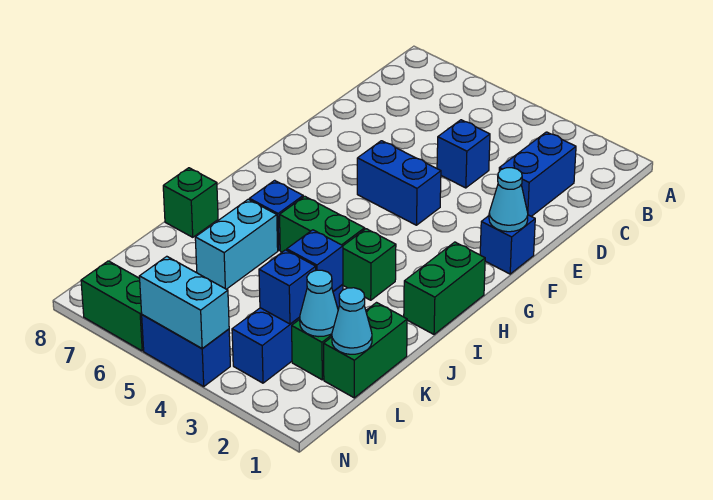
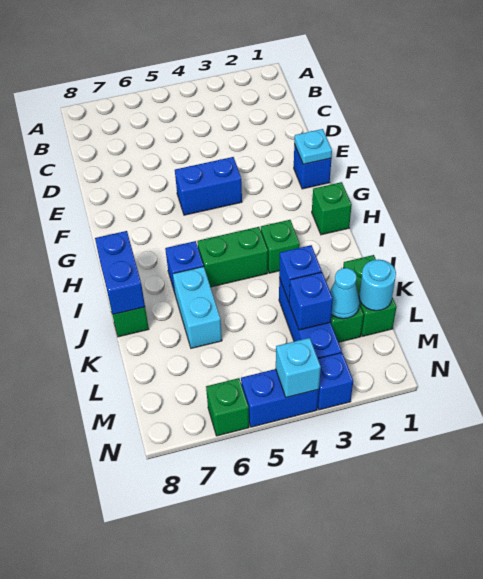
blue brick C2:D2 level 1 -> blue brick I8:J8 level 2
blue brick D4 level 1 -> blue brick N3 level 1
cyan cone F1 level 2 -> cyan plate F1 level 2
green brick H1:I1 level 1 -> green brick H1 level 1
cyan cone L1 level 2 -> cyan round brick L1 level 2
cyan brick N4:N5 level 2 -> cyan brick N4 level 2
green brick N6:N7 level 1 -> green brick N6 level 1

